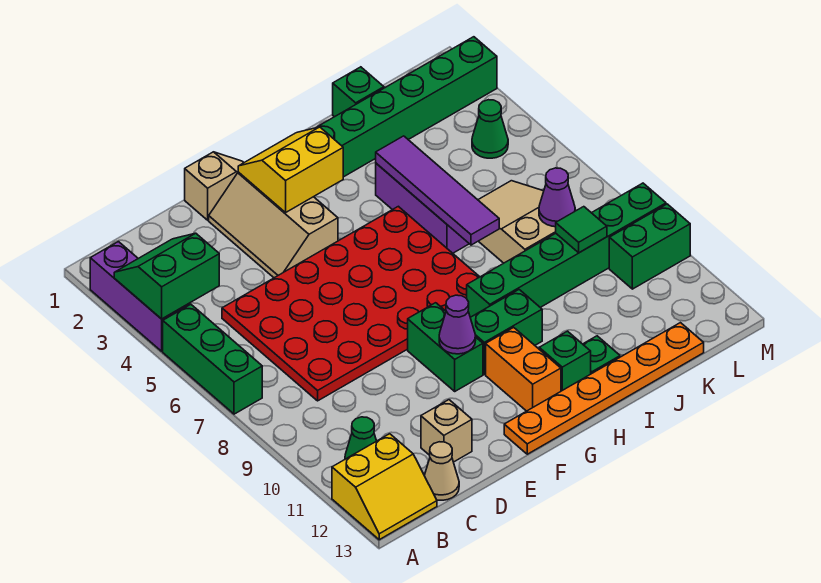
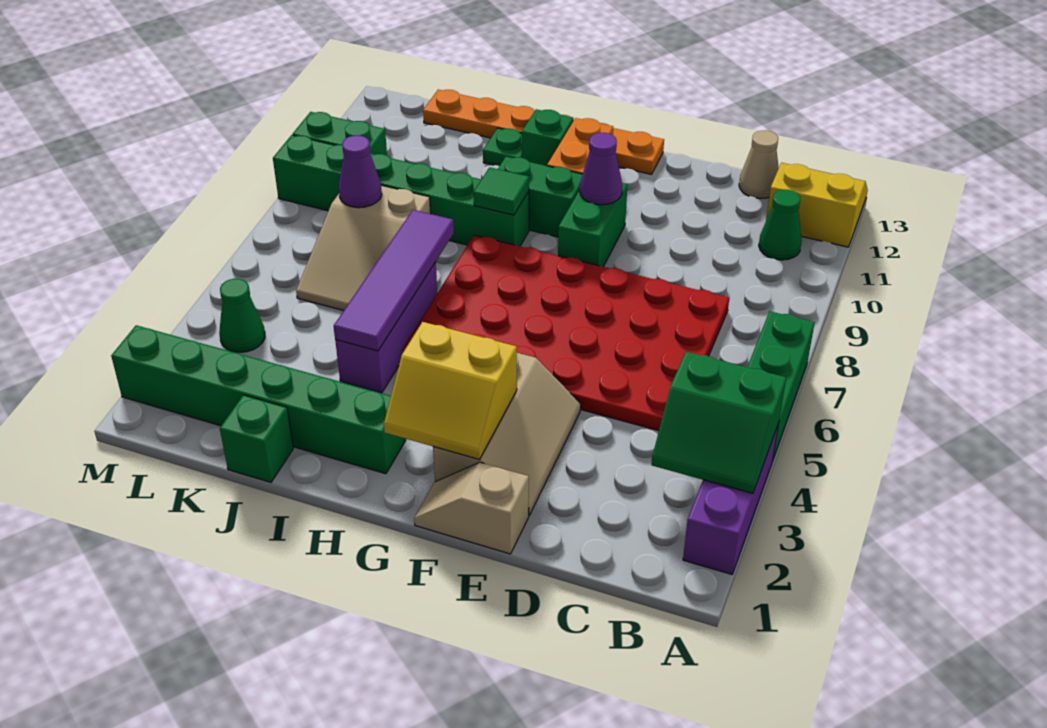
tan brick D12 level 1 -> none
green tile K9 level 2 -> green tile H9 level 2

